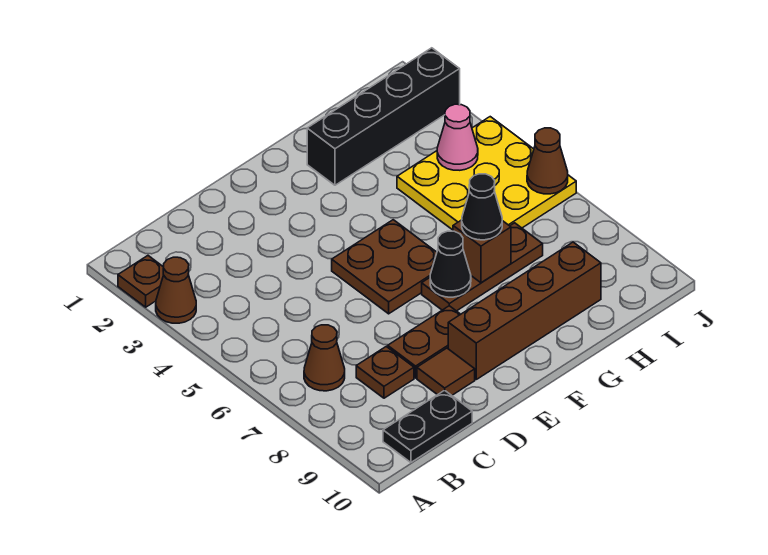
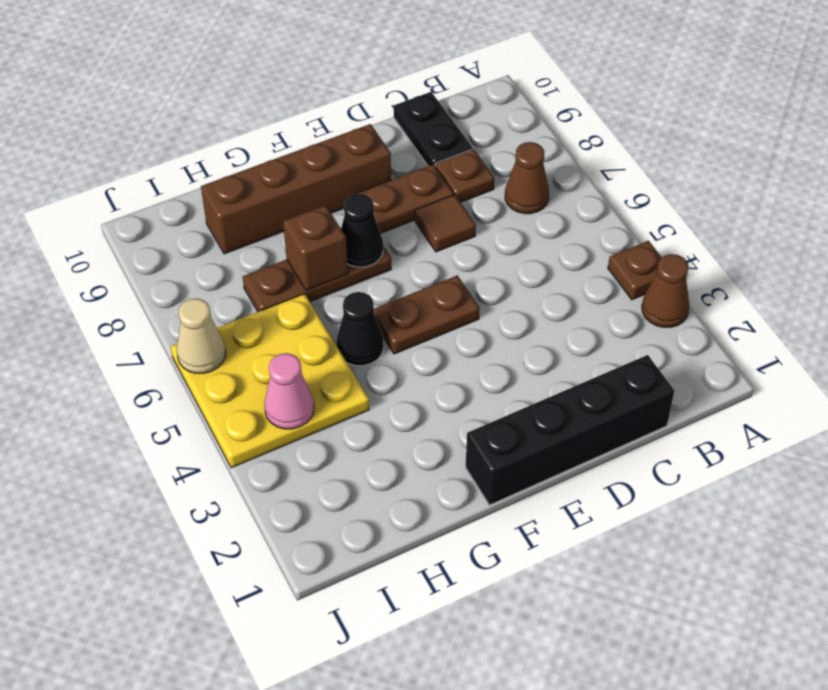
brown plate A2 level 1 -> brown plate A4 level 1
black plate B10:C10 level 1 -> black plate C9:C10 level 1
brown tile D9 level 1 -> brown tile D7 level 1
brown plate E5:F6 level 1 -> brown plate E5:F5 level 1
black brick G2:J2 level 1 -> black brick C1:F1 level 1
black cone G7 level 3 -> black cone G5 level 1
brown cone J6 level 2 -> tan cone J6 level 2

